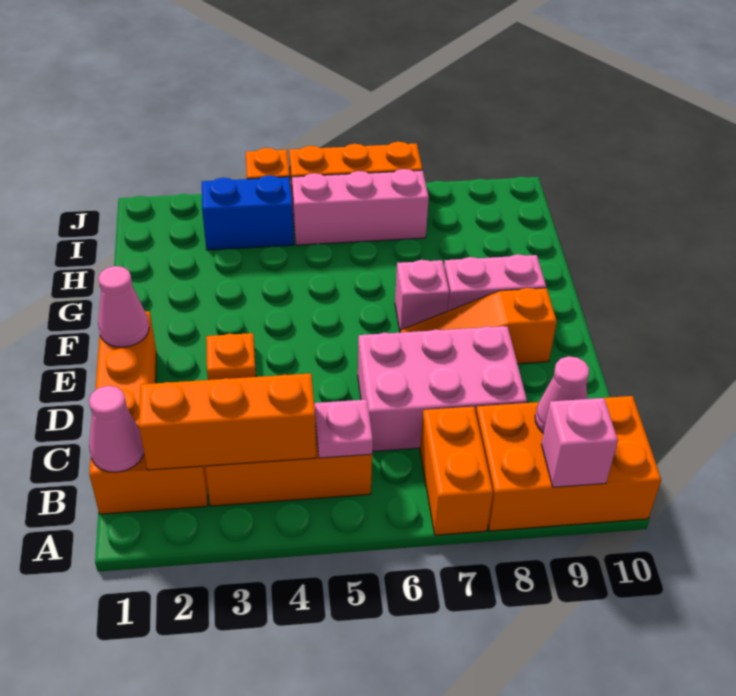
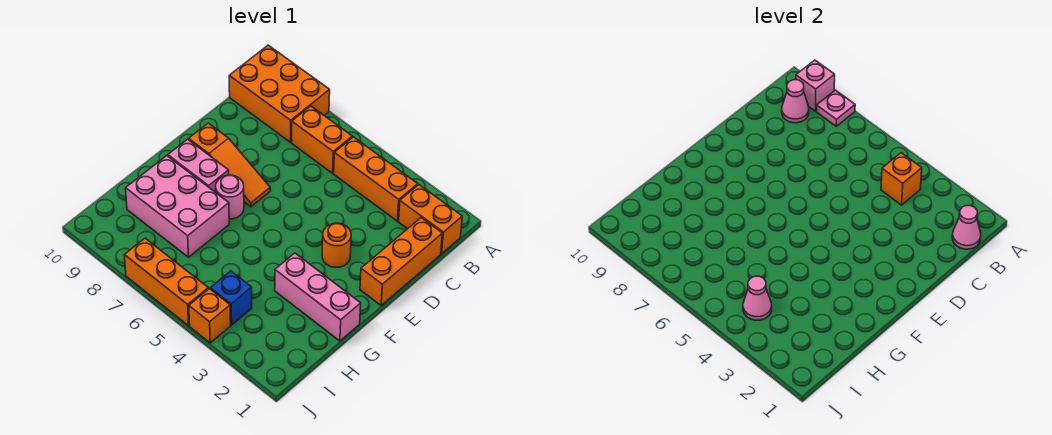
orange brick A7:B7 level 1 -> orange brick B6:B7 level 1
orange brick B2:B4 level 2 -> orange brick B4 level 2
pink plate B5 level 2 -> pink plate A8 level 2
pink brick C6:D8 level 1 -> pink brick G7:H9 level 1
pink cone E1 level 2 -> pink cone I4 level 2
orange plate E3 level 1 -> orange round brick E3 level 1
pink brick F7 level 1 -> pink round brick F7 level 1
blue brick I3:I4 level 1 -> blue brick I4 level 1
pink brick I5:I7 level 1 -> pink brick G1:G3 level 1

